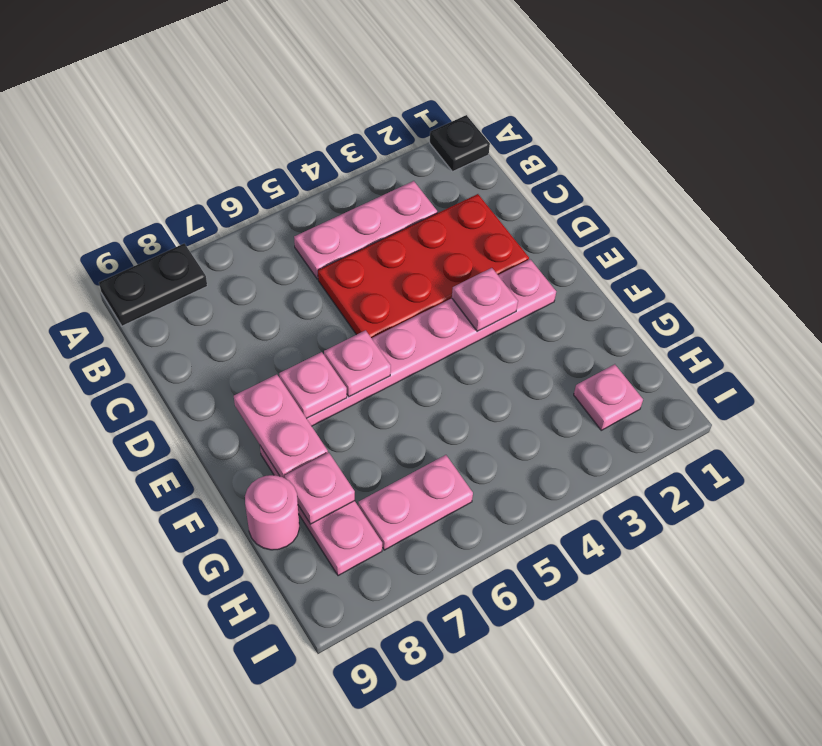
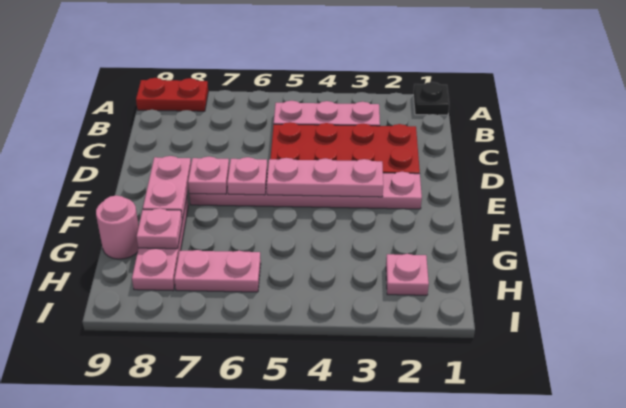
black plate A8:A9 level 1 -> red plate A8:A9 level 1
pink plate E3 level 2 -> pink plate E3:E5 level 2

